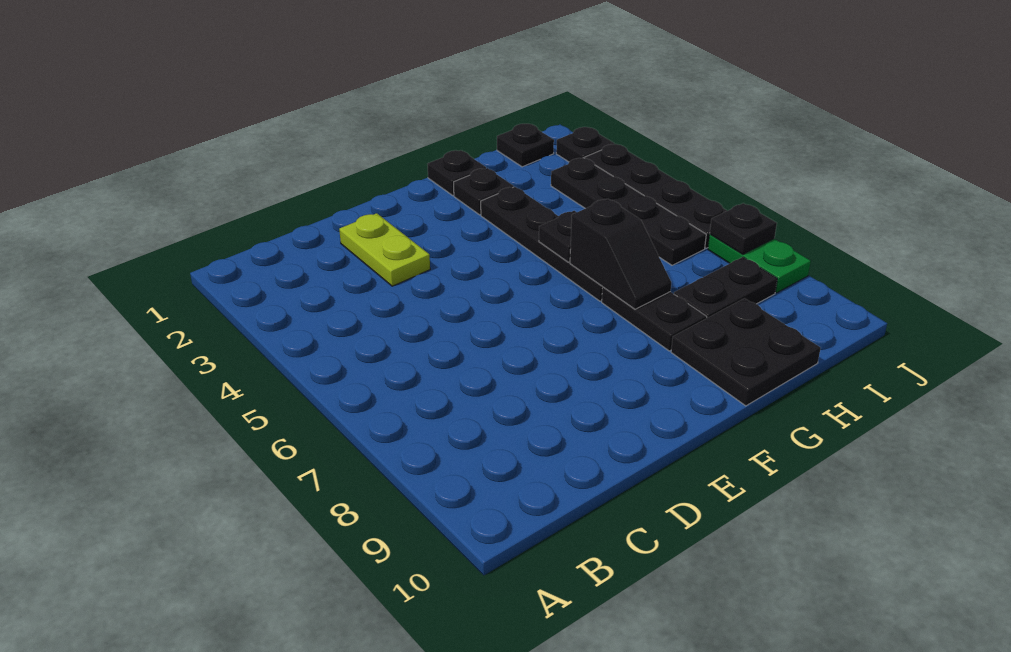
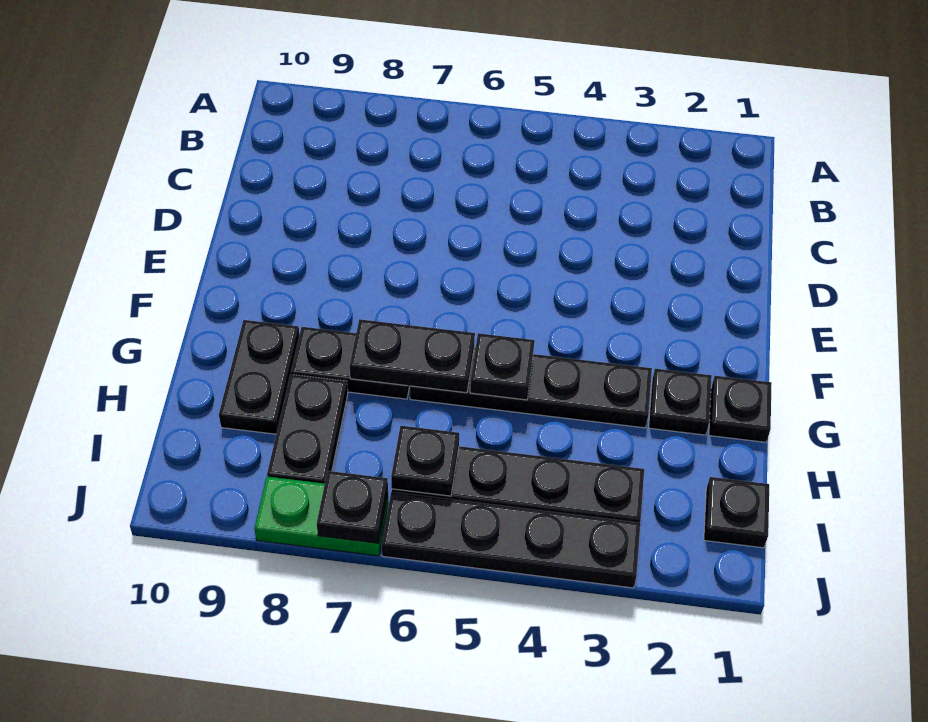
lime plate D2:D3 level 1 -> none
black slope G6:G7 level 2 top 6 -> black plate G6:G7 level 2
black plate G9:H10 level 1 -> black plate G9:H9 level 1
black plate J2 level 1 -> black plate I6 level 2

